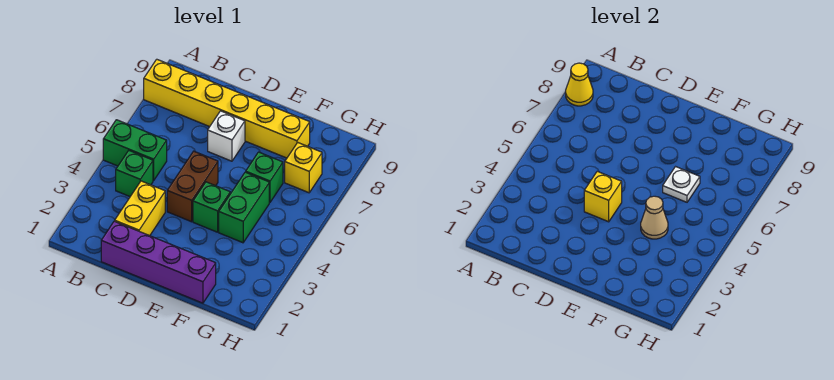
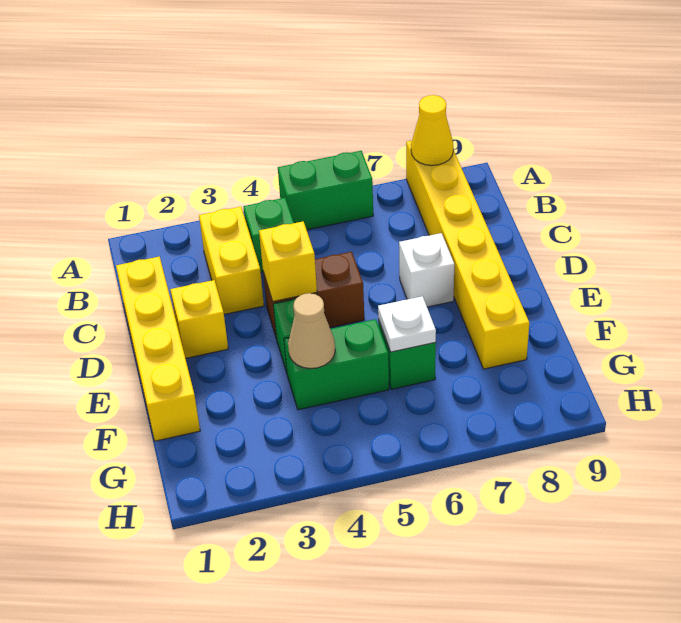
green brick A5:B5 level 1 -> green brick A5:A6 level 1
purple brick C1:F1 level 1 -> yellow brick C1:F1 level 1
yellow brick C2:C3 level 1 -> yellow brick B3:C3 level 1
yellow brick G7 level 1 -> yellow brick D2 level 1

